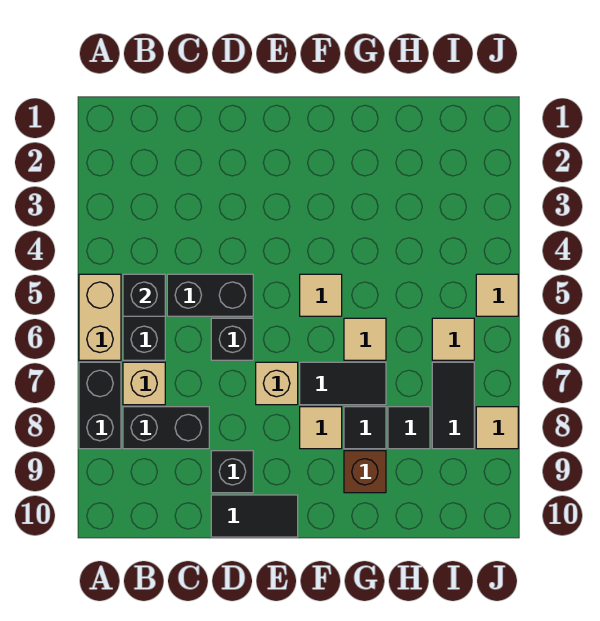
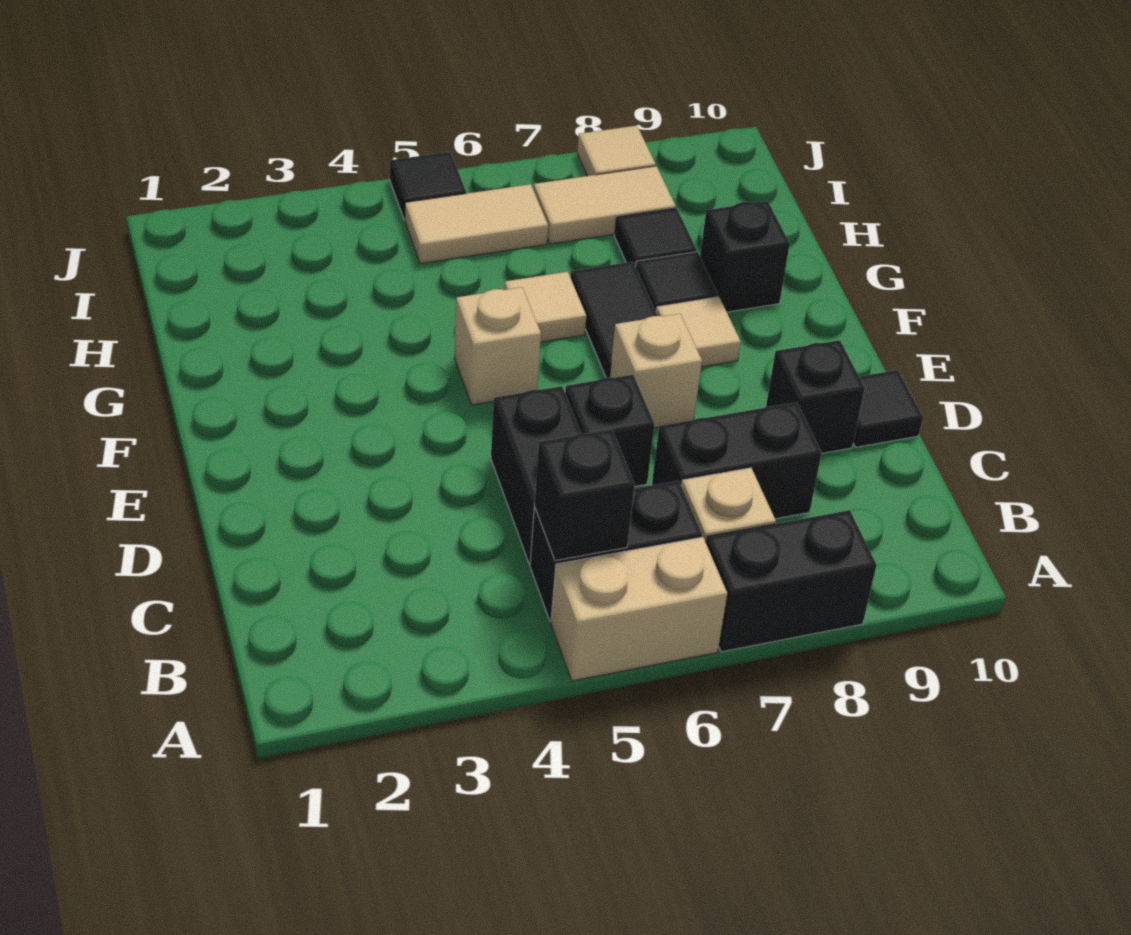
black brick B8:C8 level 1 -> black brick C7:C8 level 1
black tile D10:E10 level 1 -> black tile D10 level 1
tan tile F5 level 1 -> tan brick F5 level 1
brown brick G9 level 1 -> black brick G9 level 1
tan tile I6 level 1 -> tan tile I5:I6 level 1
black tile I7:I8 level 1 -> tan tile I7:I8 level 1
tan tile J5 level 1 -> black tile J5 level 1

